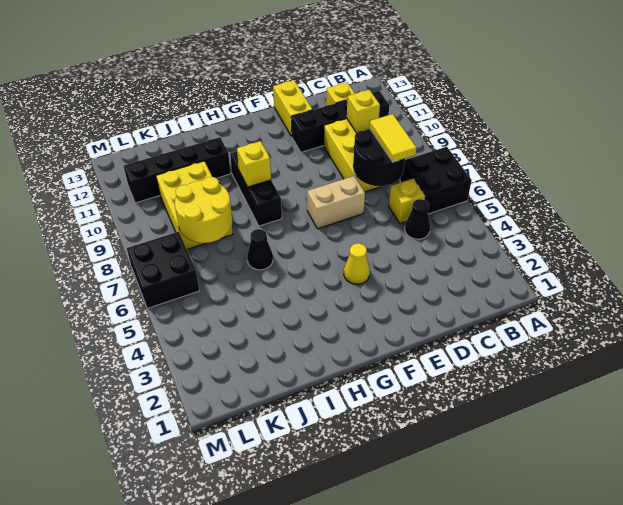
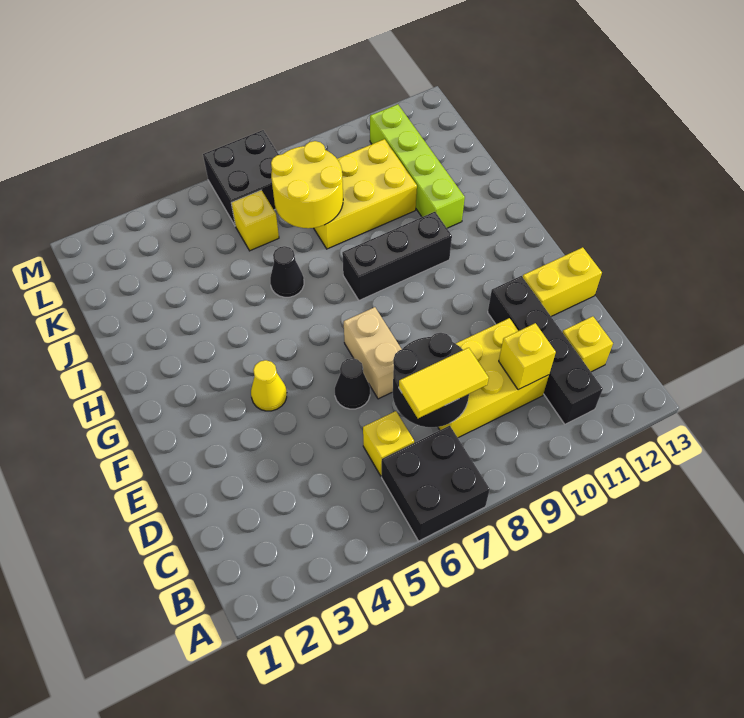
black cone C5 level 1 -> black cone E6 level 1
yellow brick H9 level 2 -> yellow brick K6 level 1
black brick I11:L11 level 1 -> lime brick I11:L11 level 1

